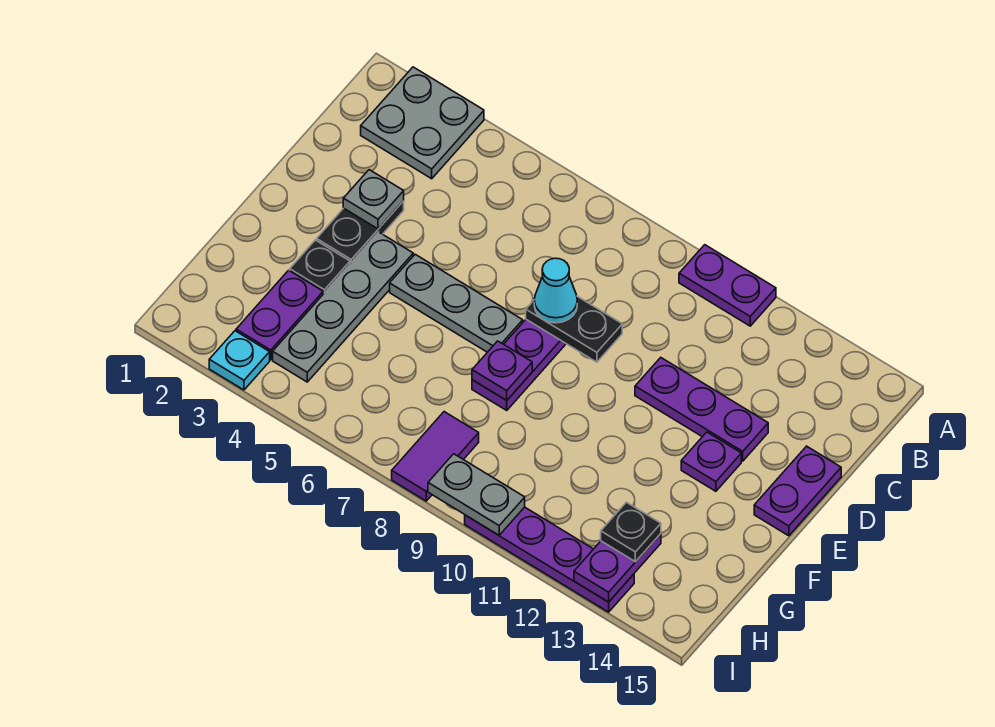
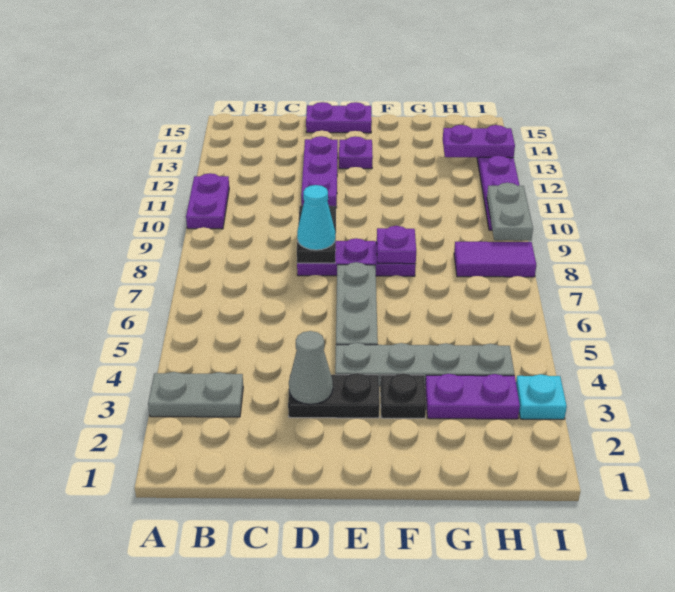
grey plate A2:B3 level 1 -> grey plate A3:B3 level 1
grey plate D3 level 2 -> grey cone D3 level 2
black plate H13 level 3 -> none

